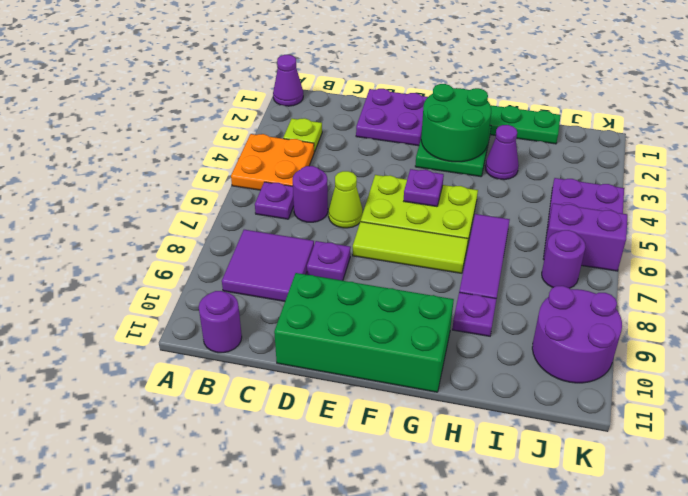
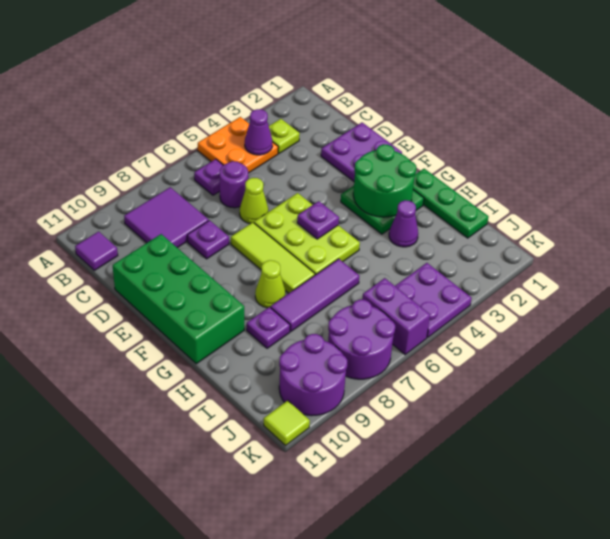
purple cone A1 level 1 -> purple cone B4 level 2
purple round brick B11 level 1 -> purple tile B11 level 1
none -> lime cone G8 level 1
purple round brick J7 level 1 -> purple round brick J7:K8 level 1
none -> lime tile K11 level 1

